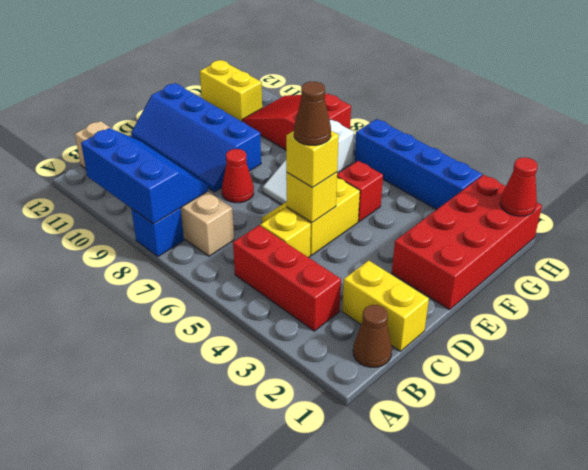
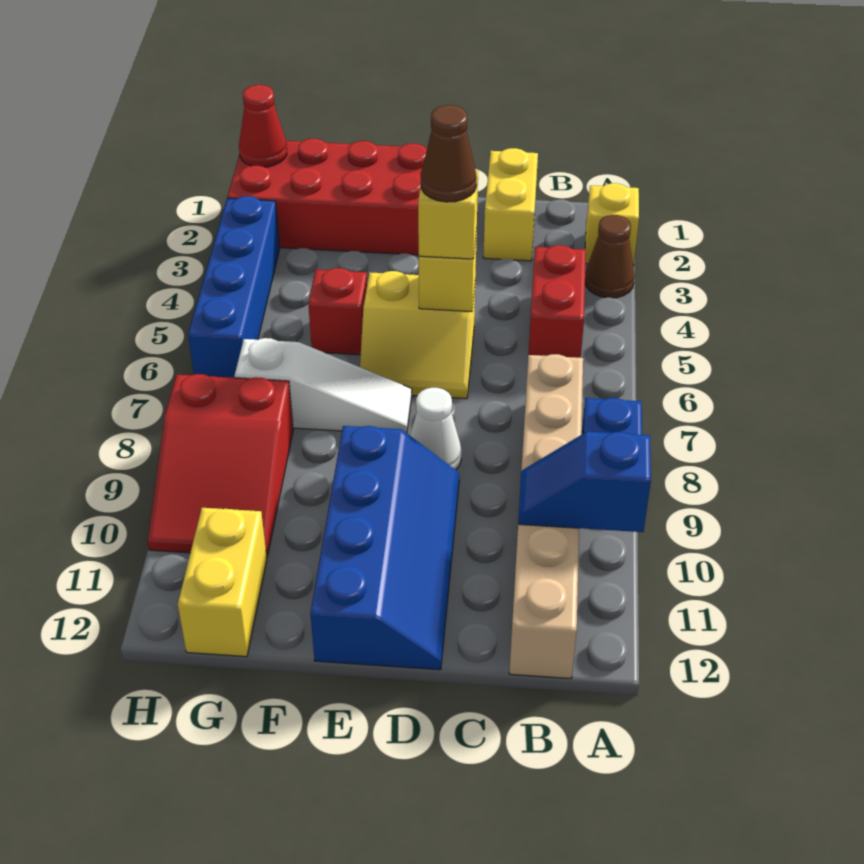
blue slope A8:B10 level 2 top A -> blue slope A10:B10 level 2 top A
brown cone B1 level 1 -> brown cone A3 level 1
red brick B3:B5 level 1 -> red brick B4:B5 level 1
yellow brick C5 level 1 -> yellow brick A2 level 1
red cone D8 level 1 -> white cone D8 level 1

